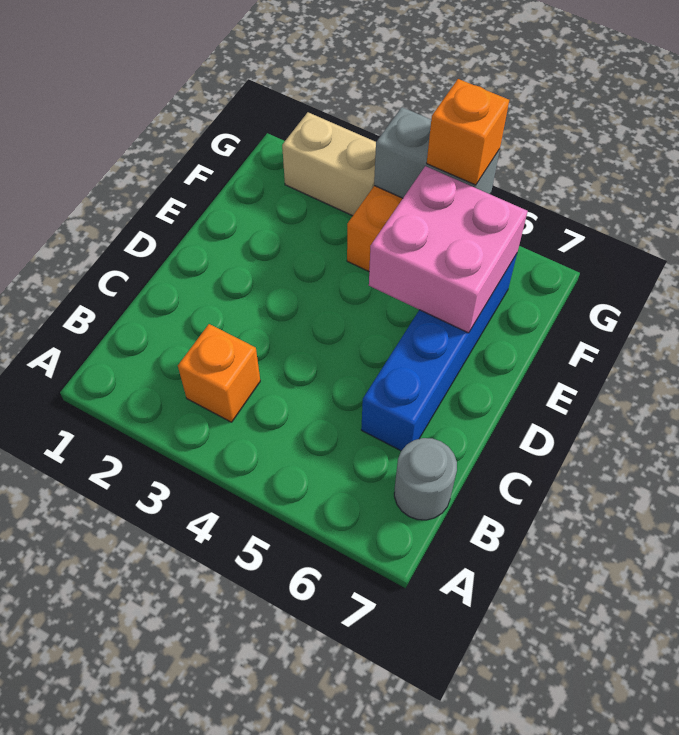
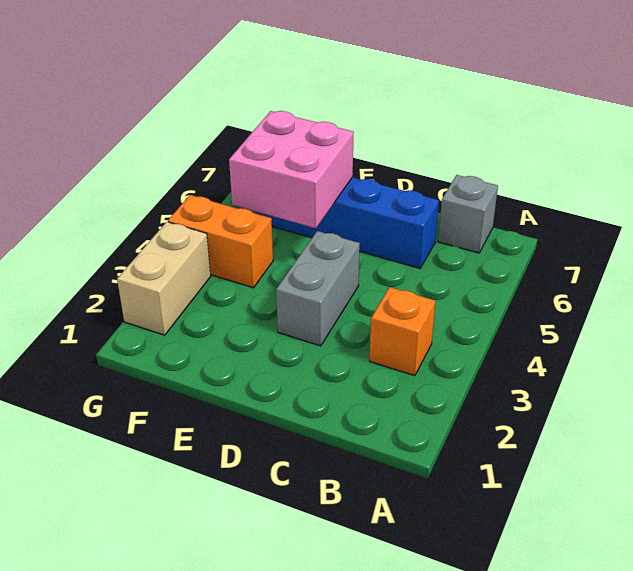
grey round brick B7 level 1 -> grey brick B7 level 1
grey brick G4:G5 level 2 -> grey brick D3:D4 level 1
orange brick G5 level 3 -> none

